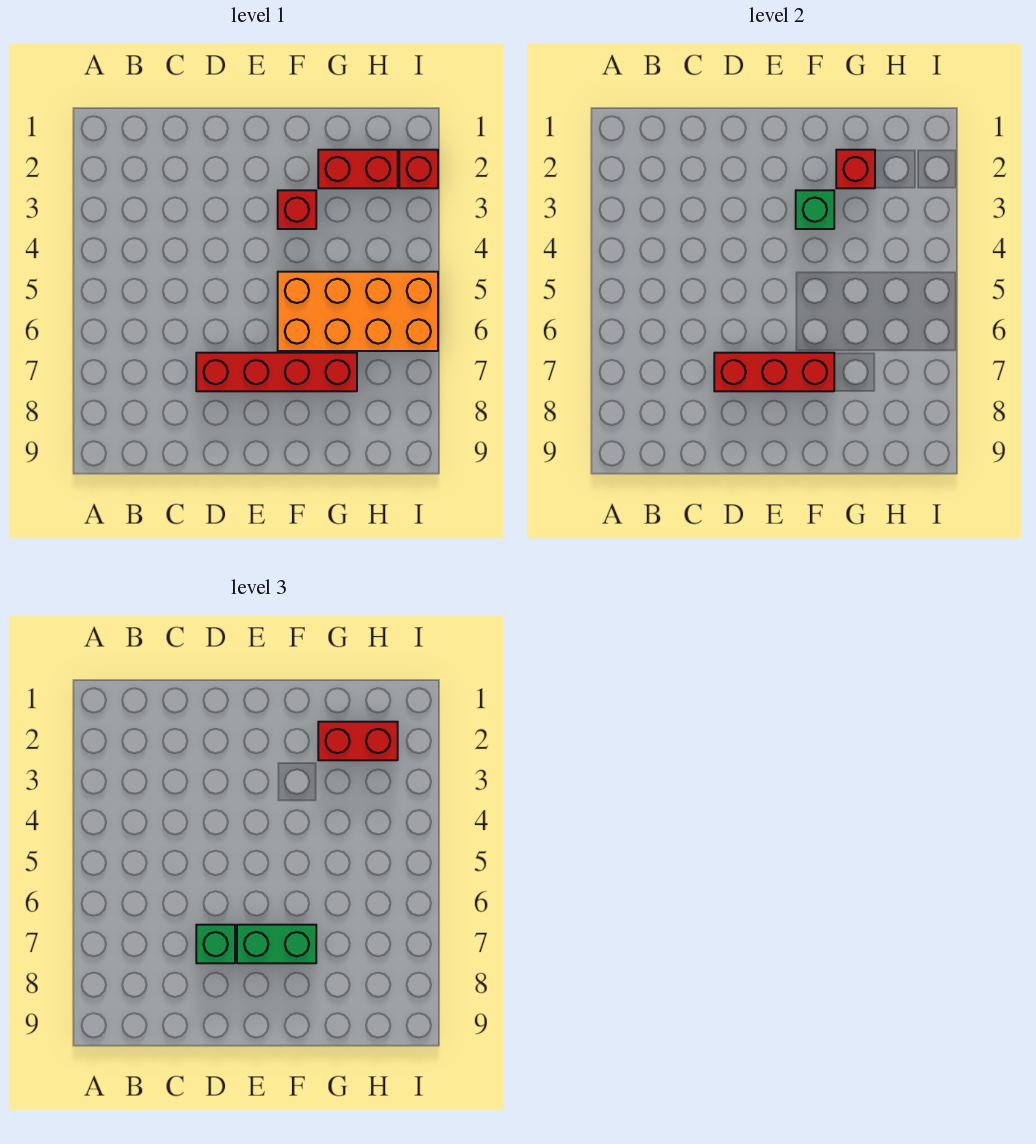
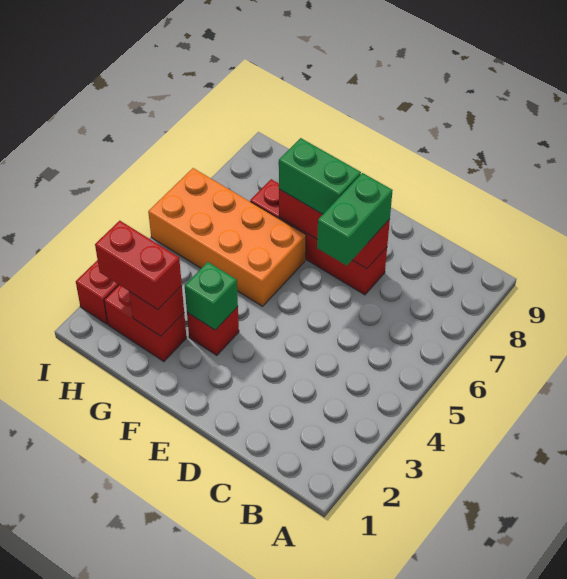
green brick D7 level 3 -> green brick D6:D7 level 3

